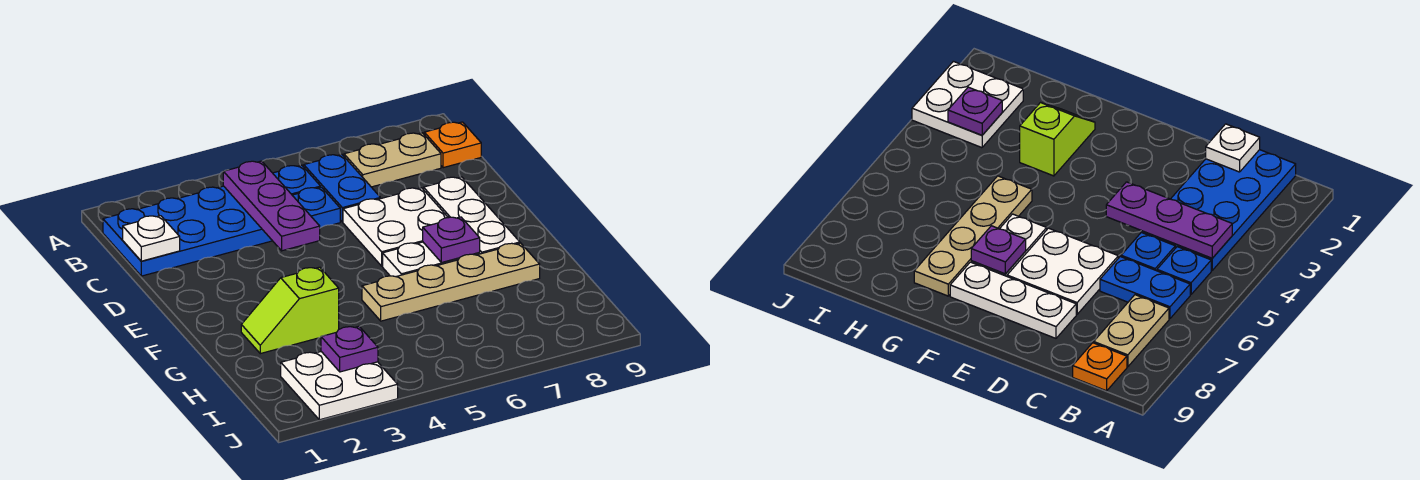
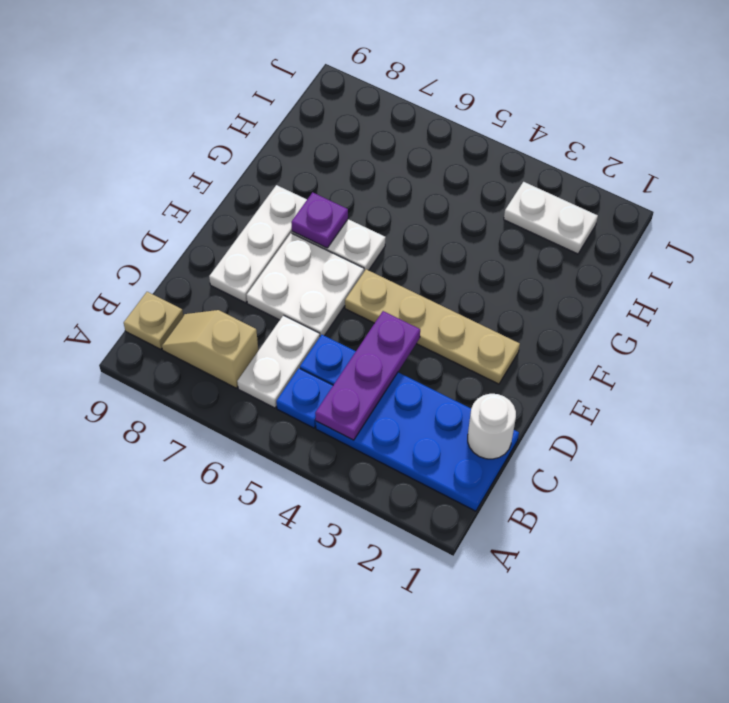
blue plate B6:C6 level 1 -> white plate B6:C6 level 1
tan plate B7:B8 level 1 -> tan slope B7:B8 level 1 top 7
orange plate B9 level 1 -> tan plate B9 level 1
white plate C1 level 2 -> white round brick C1 level 2
lime slope G2:G3 level 1 top 3 -> none
tan plate G5:G8 level 1 -> tan plate E2:E5 level 1
white plate I2:J3 level 1 -> white plate I2:I3 level 1
purple plate I3 level 2 -> none

